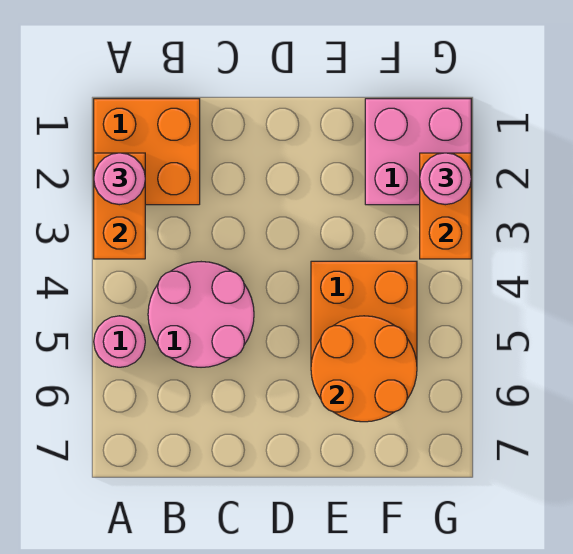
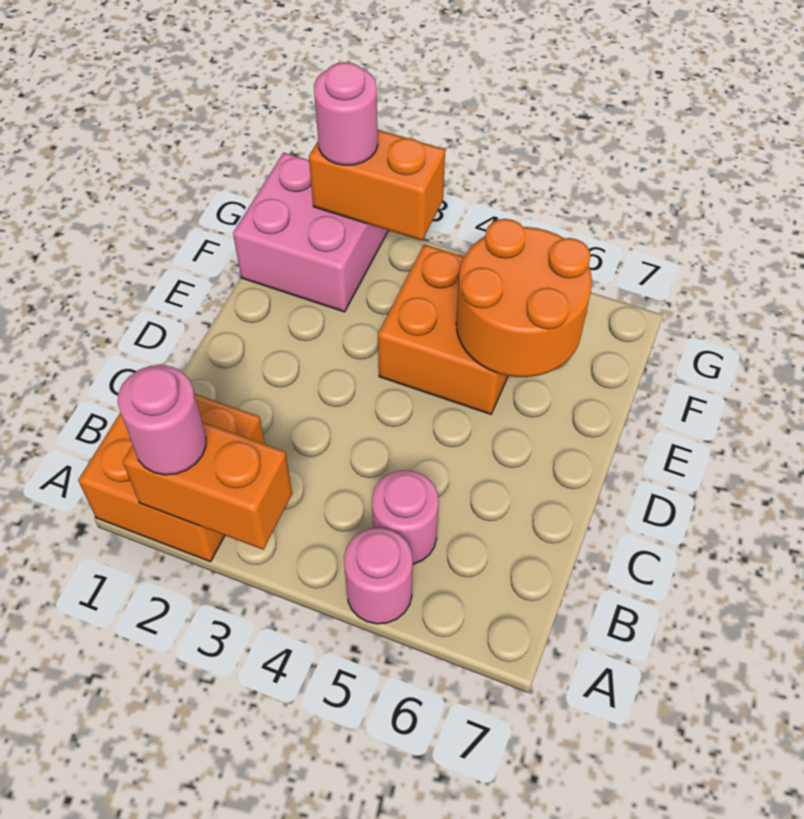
pink round brick B4:C5 level 1 -> pink round brick B5 level 1

